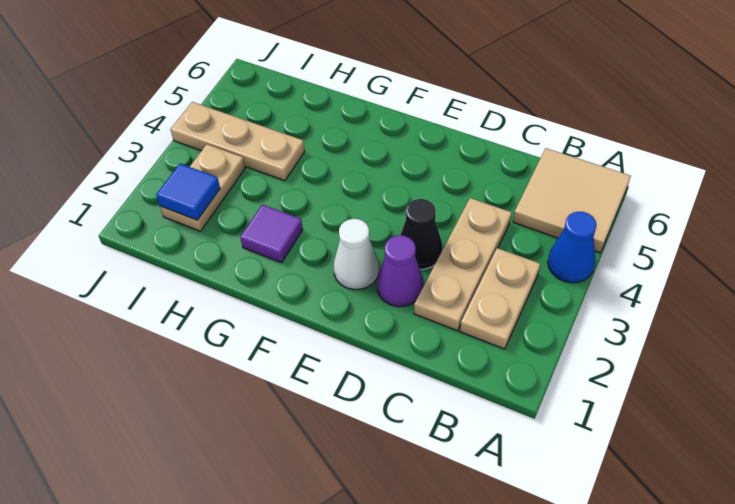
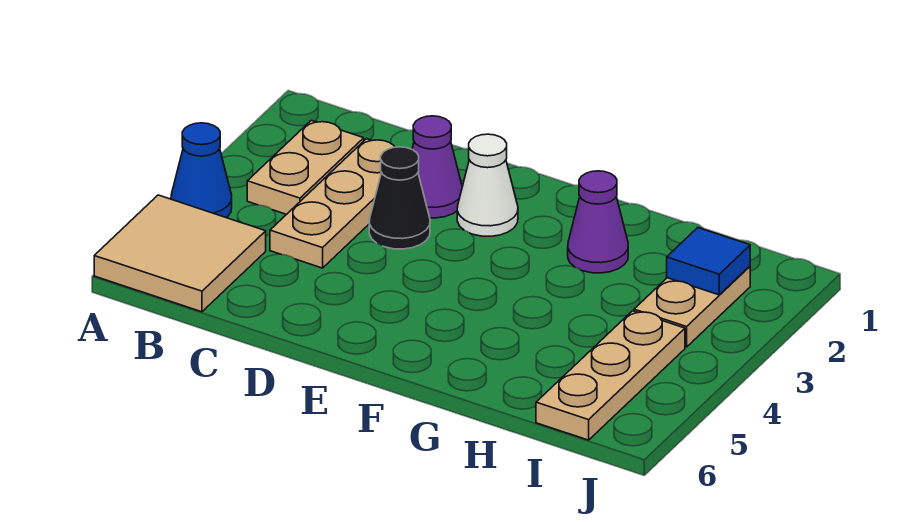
purple tile G2 level 1 -> purple cone G2 level 1
tan plate H4:J4 level 1 -> tan plate I4:I6 level 1

